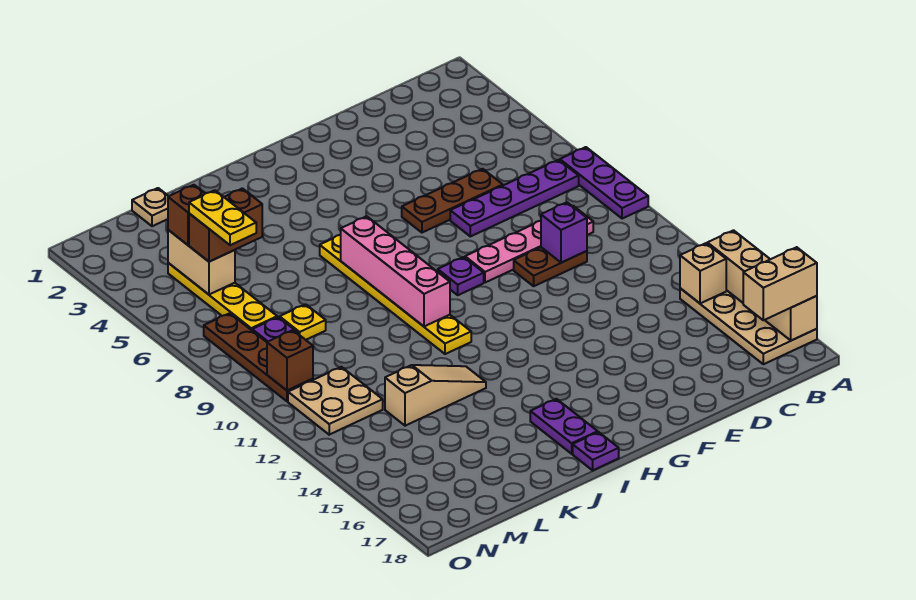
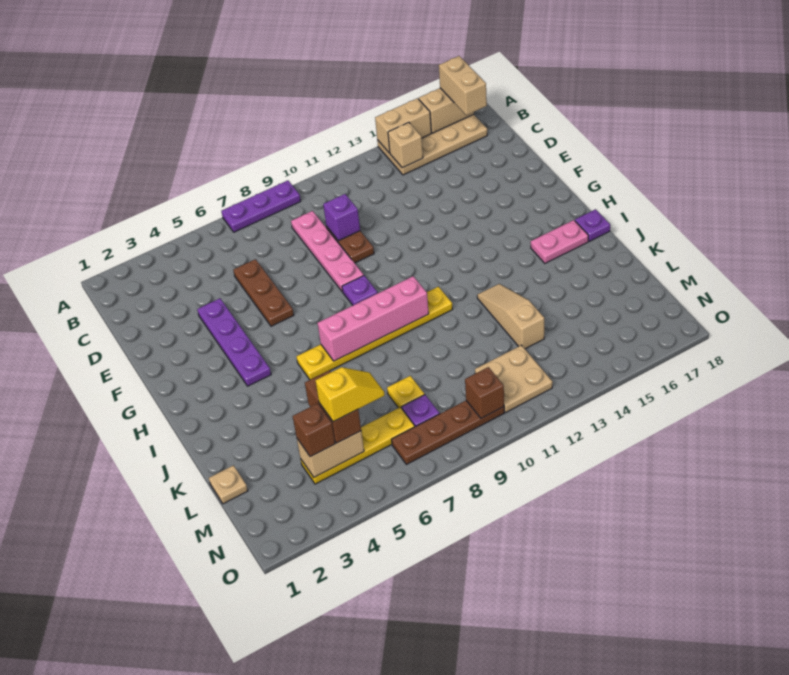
purple plate B7:E7 level 1 -> purple plate E4:H4 level 1
purple plate I16:I17 level 1 -> pink plate I16:I17 level 1
yellow plate M5:M6 level 4 -> yellow slope M5:M6 level 4 top 5

